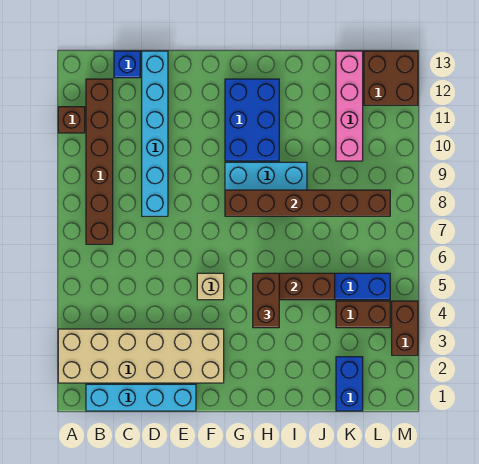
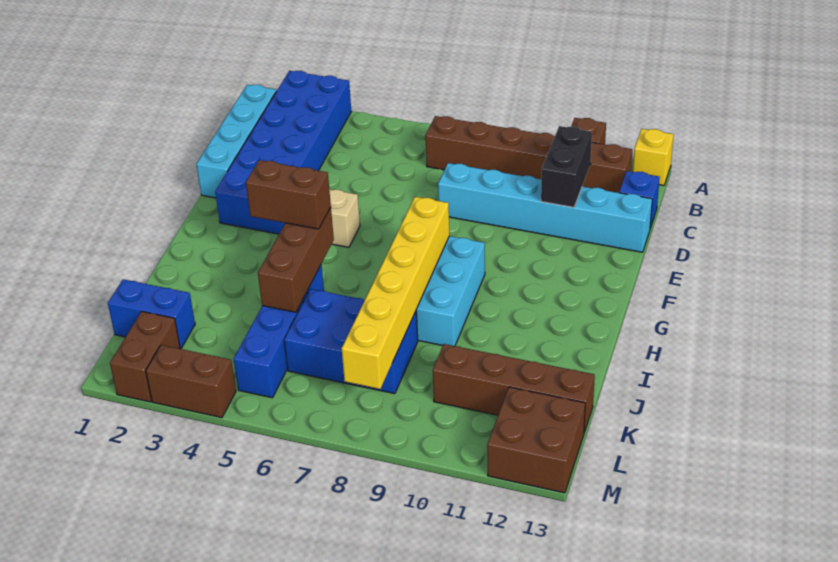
tan brick A2:F3 level 1 -> blue brick A2:F3 level 1
none -> yellow brick A13 level 1
none -> black brick C11:D11 level 2
brown brick G8:L8 level 2 -> yellow brick G8:L8 level 2
blue brick G10:H12 level 1 -> blue brick J6:K8 level 1
brown brick K4:L4 level 1 -> brown brick L2:M2 level 1
pink brick K10:K13 level 1 -> brown brick K10:K13 level 1

